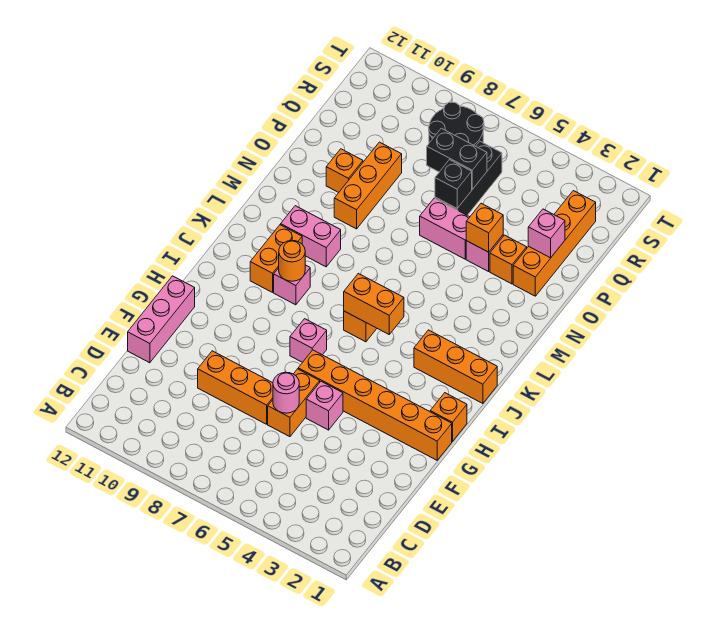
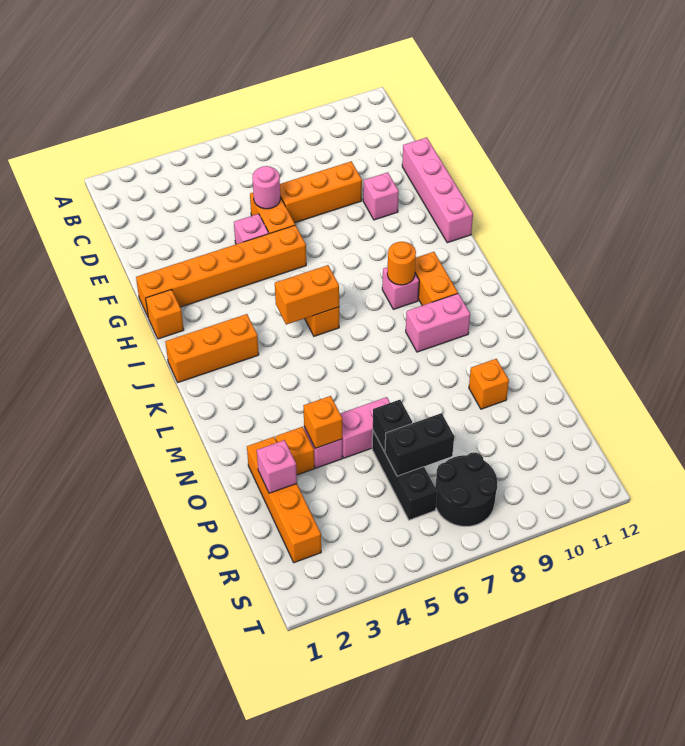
pink brick E12:G12 level 1 -> pink brick E12:H12 level 1
pink brick H7 level 1 -> pink brick F10 level 1
orange brick N9:P9 level 1 -> none

